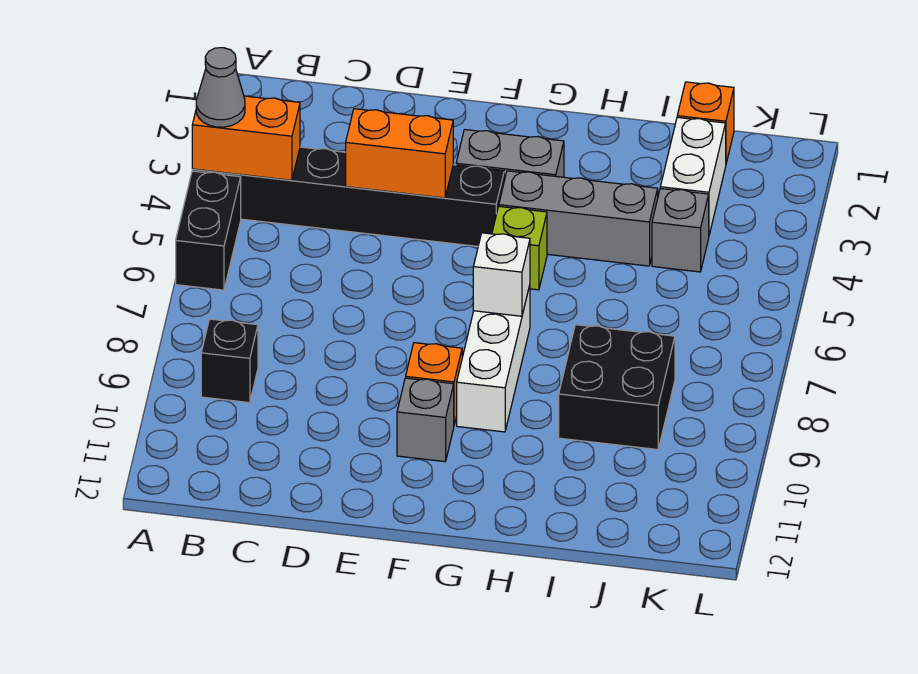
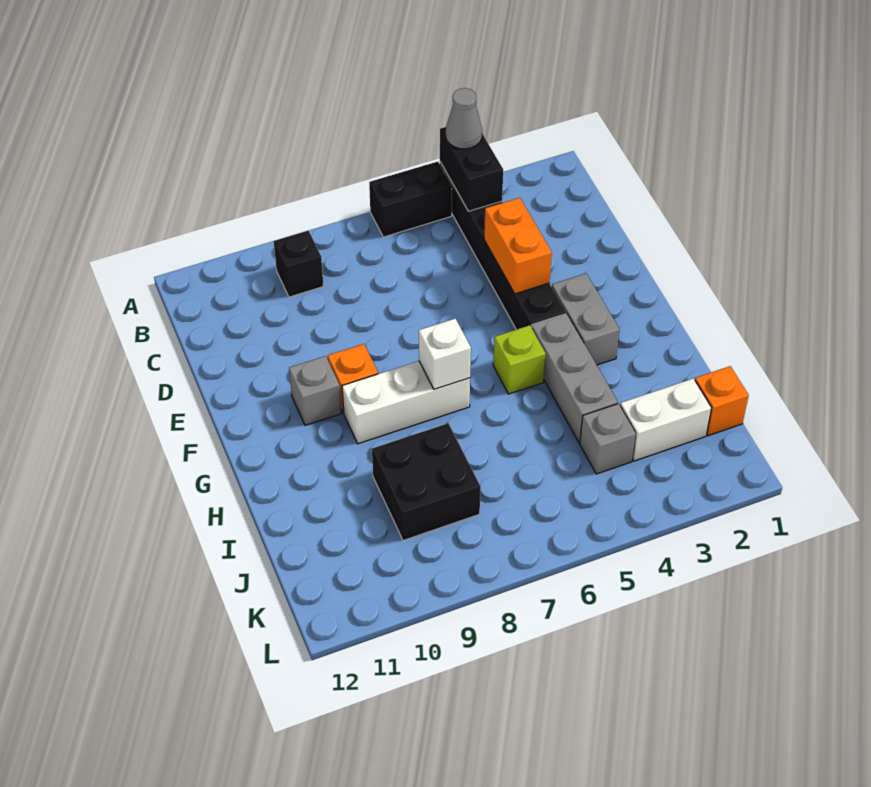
orange brick A4:B4 level 2 -> black brick A4:B4 level 2

